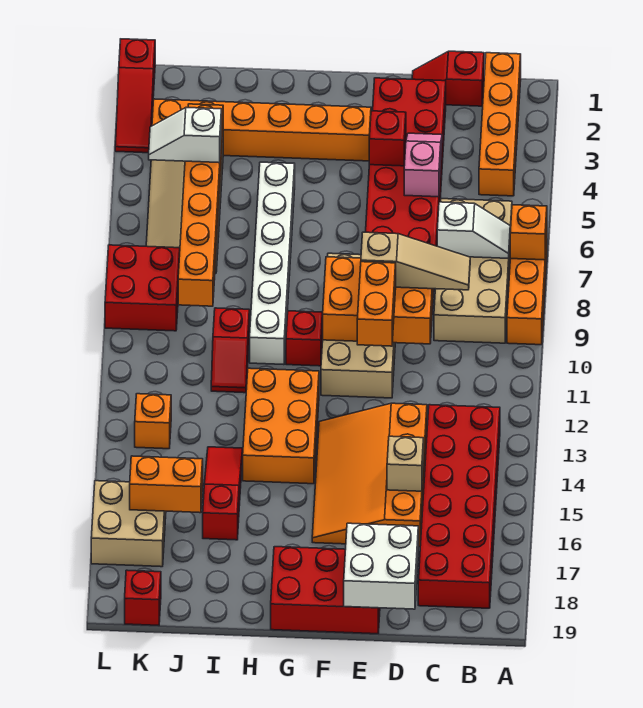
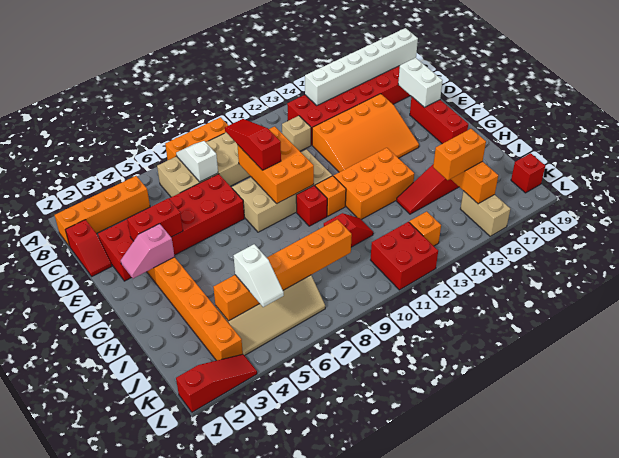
orange brick A7 level 2 -> orange brick G11 level 1
tan slope C9:E9 level 3 top E -> red slope C9:E9 level 3 top E
pink slope D4:D5 level 2 top 5 -> pink slope F2:F3 level 2 top 3
tan brick D15 level 2 -> tan brick C12 level 1
white brick D18:E19 level 2 -> white brick D18:E18 level 2
red brick E4 level 2 -> red brick E3:E4 level 2
orange brick E10:E11 level 3 -> orange brick J15:J16 level 3
red brick E18:G19 level 1 -> red brick E18:G18 level 1
white brick H5:H10 level 1 -> white brick B14:B19 level 2
red brick K8:L9 level 1 -> red brick K11:L12 level 1
tan brick K16:L17 level 1 -> tan brick K16:L16 level 1

